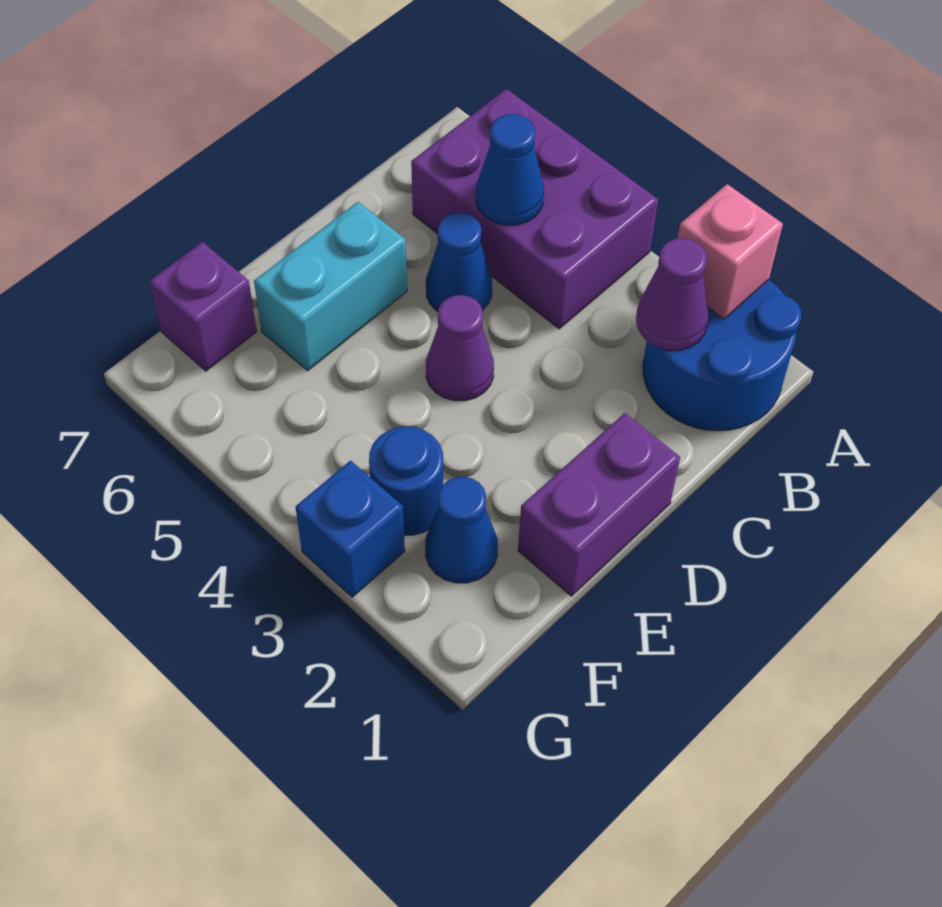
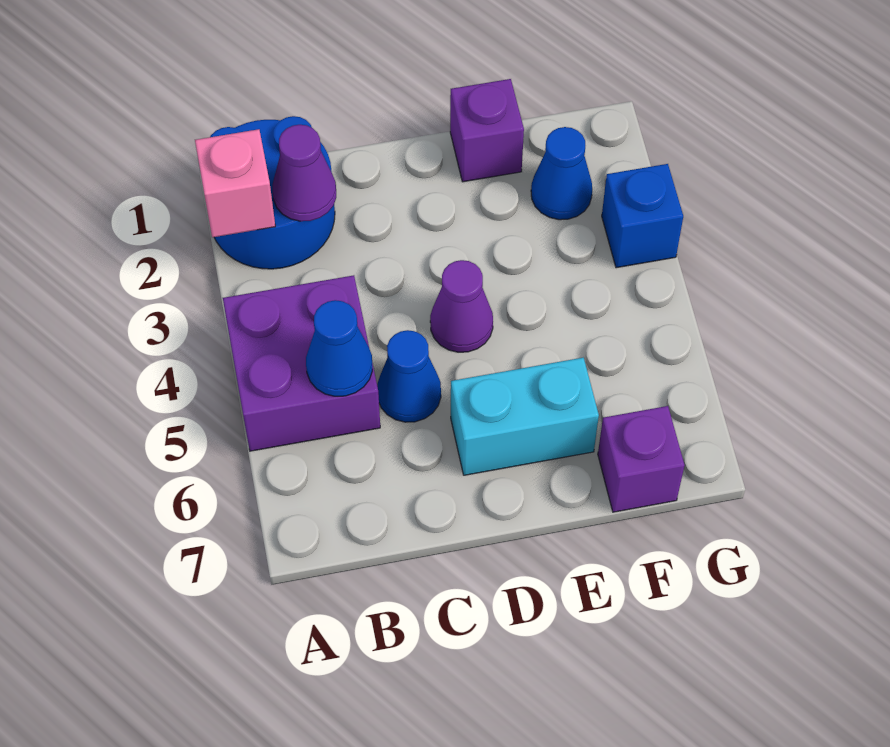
purple brick A4:B6 level 1 -> purple brick A4:B5 level 1
purple brick D1:E1 level 1 -> purple brick E1 level 1
blue round brick F3 level 1 -> none

